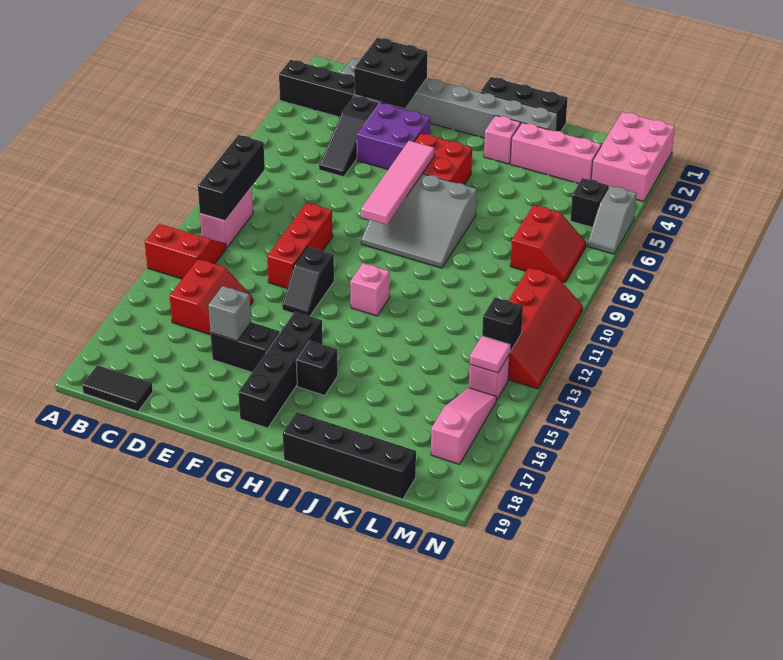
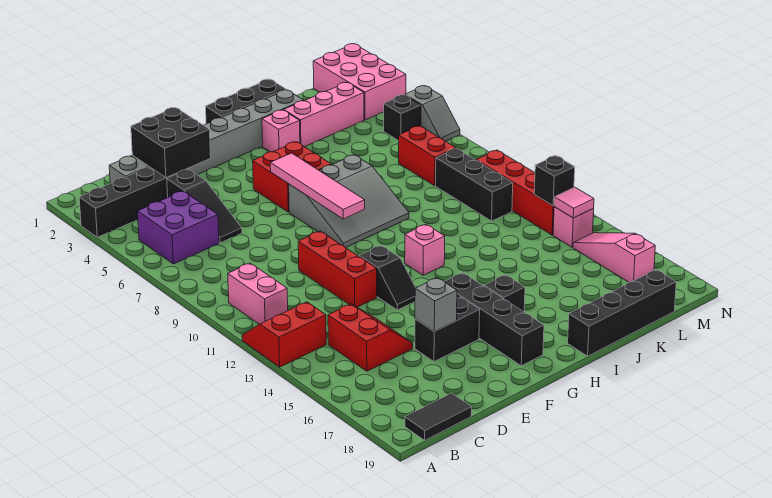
black brick B9:B11 level 2 -> black brick L9:L11 level 1
purple brick E4:F5 level 1 -> purple brick B5:C6 level 1

